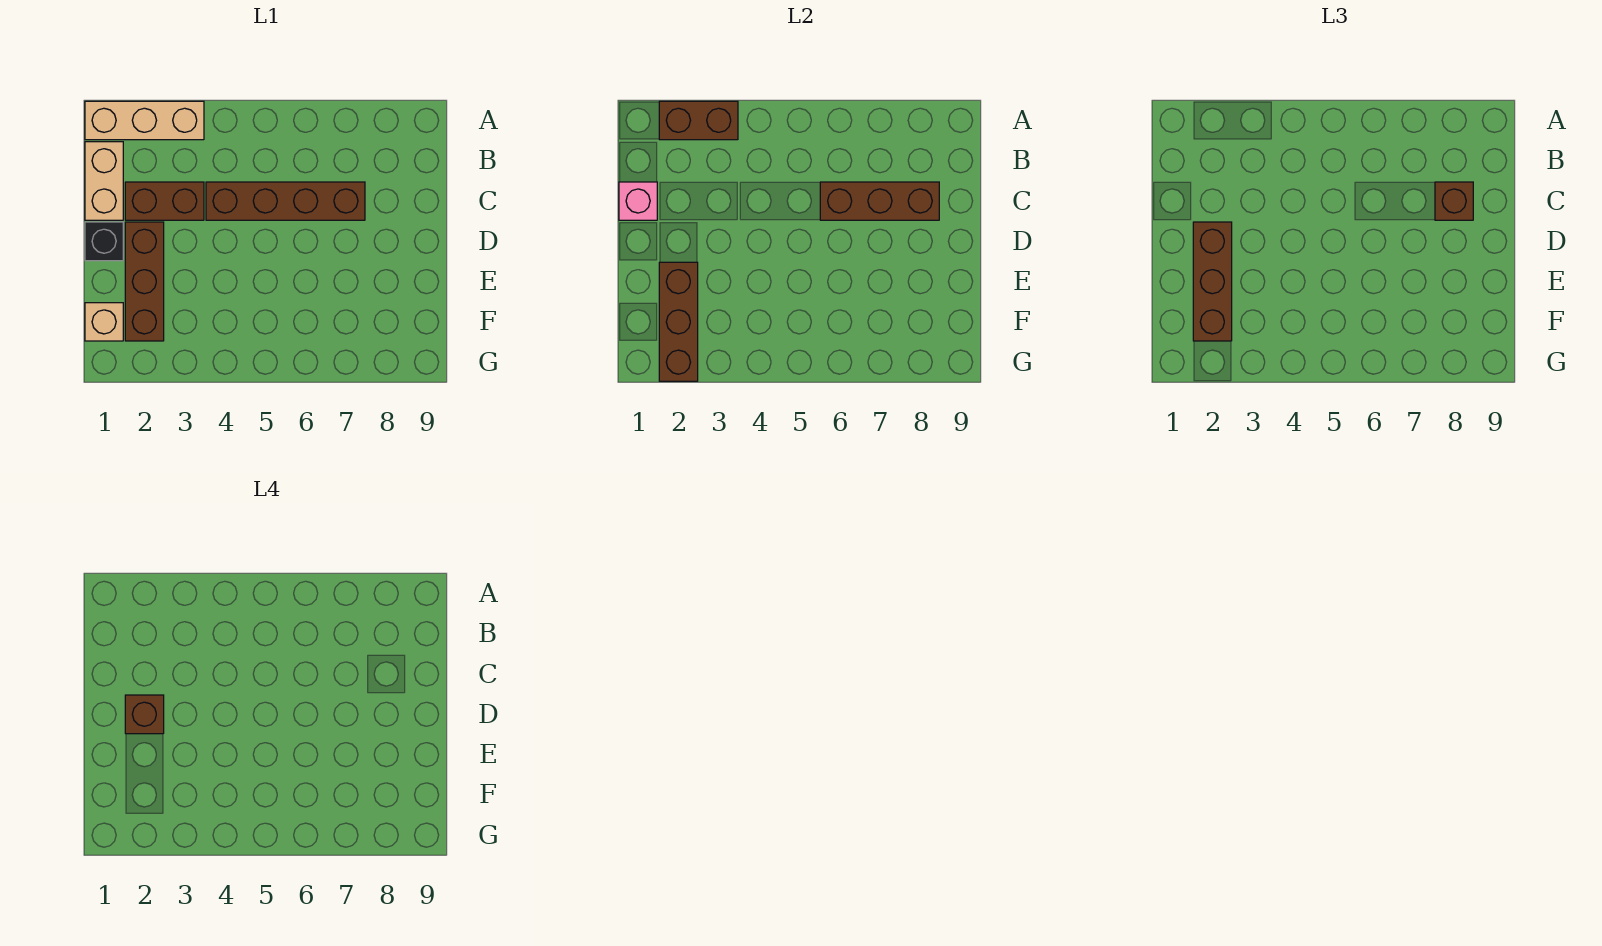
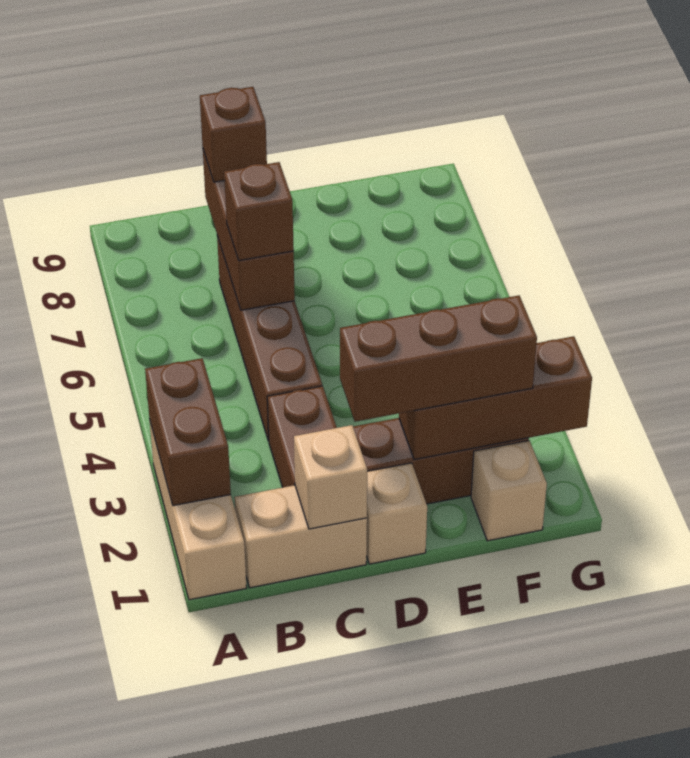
pink brick C1 level 2 -> tan brick C1 level 2
black brick D1 level 1 -> tan brick D1 level 1
brown brick D2 level 4 -> brown brick C6 level 3

